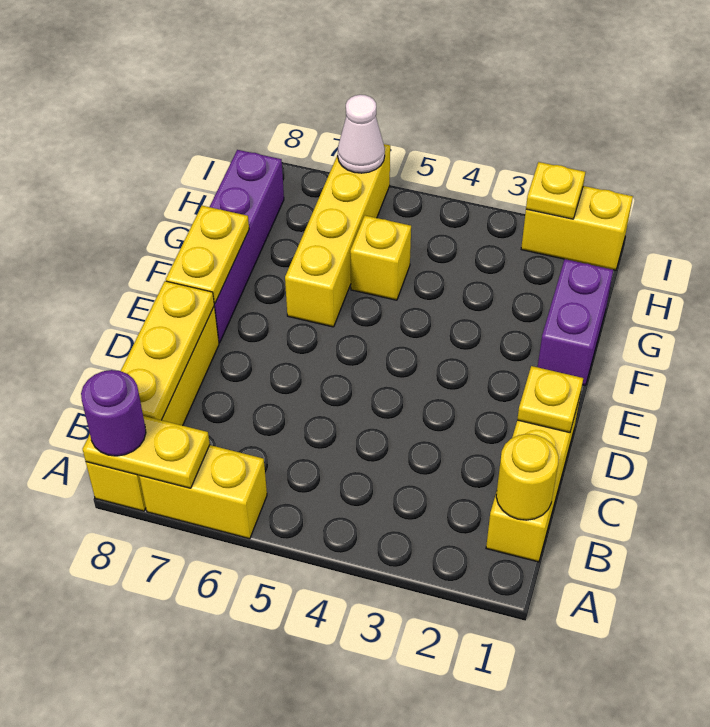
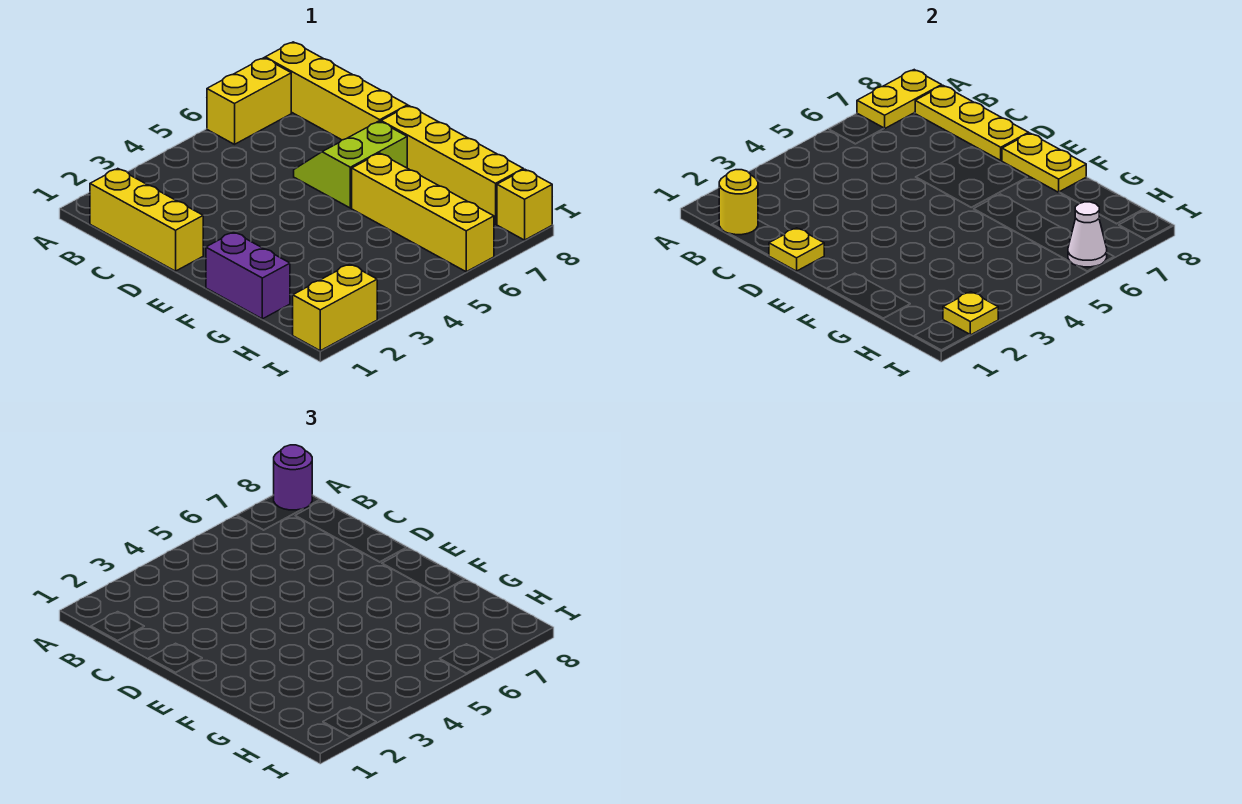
none -> lime slope D6:E7 level 1 top E
purple brick E8:H8 level 1 -> yellow brick E8:H8 level 1
yellow brick G5 level 1 -> yellow brick I8 level 1

